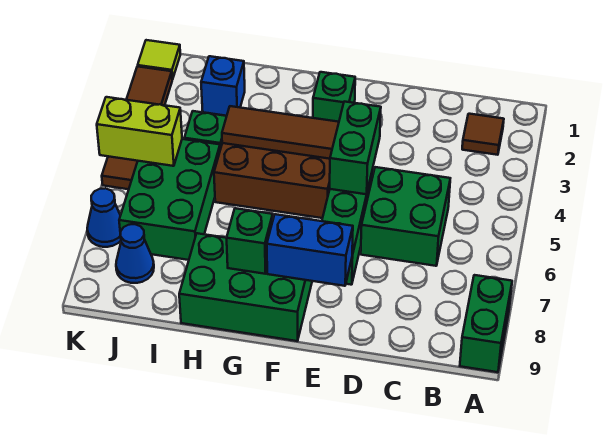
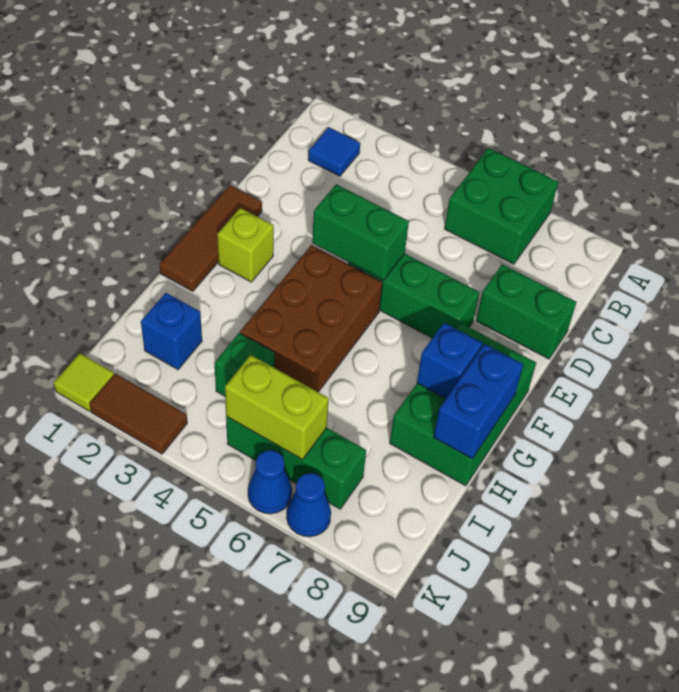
green brick A8:A9 level 1 -> green brick D8:D9 level 1
brown tile B2 level 1 -> blue tile B2 level 1
green brick C5:D6 level 1 -> green brick A6:B7 level 1
blue brick E8:F8 level 2 -> blue brick G9:H9 level 2
green brick F2 level 1 -> lime brick F2 level 1
brown tile F4:H4 level 2 -> brown tile E1:G1 level 1
green brick G8 level 2 -> blue brick G8 level 2
green brick I5:J7 level 1 -> green brick J5:J7 level 1
lime brick J5:K5 level 2 -> lime brick J5:J6 level 2
blue cone J8 level 1 -> blue cone K6 level 1
brown tile K2:K5 level 1 -> brown tile K2:K3 level 1

